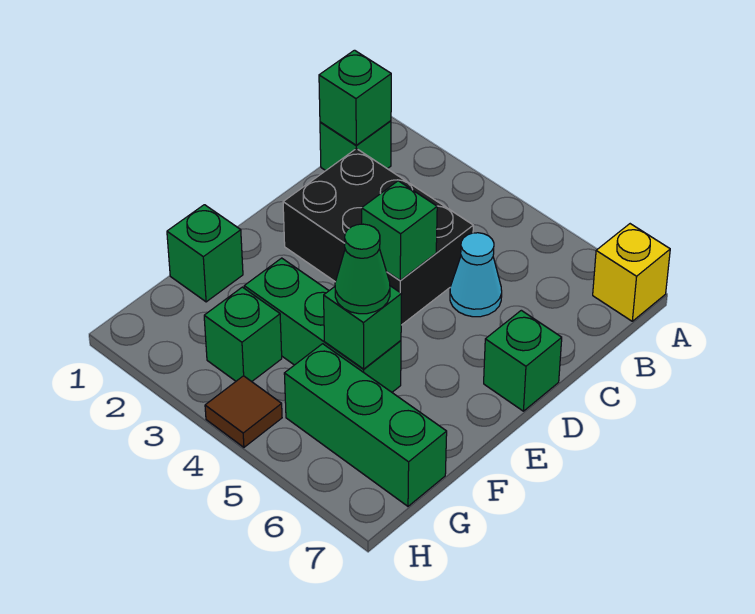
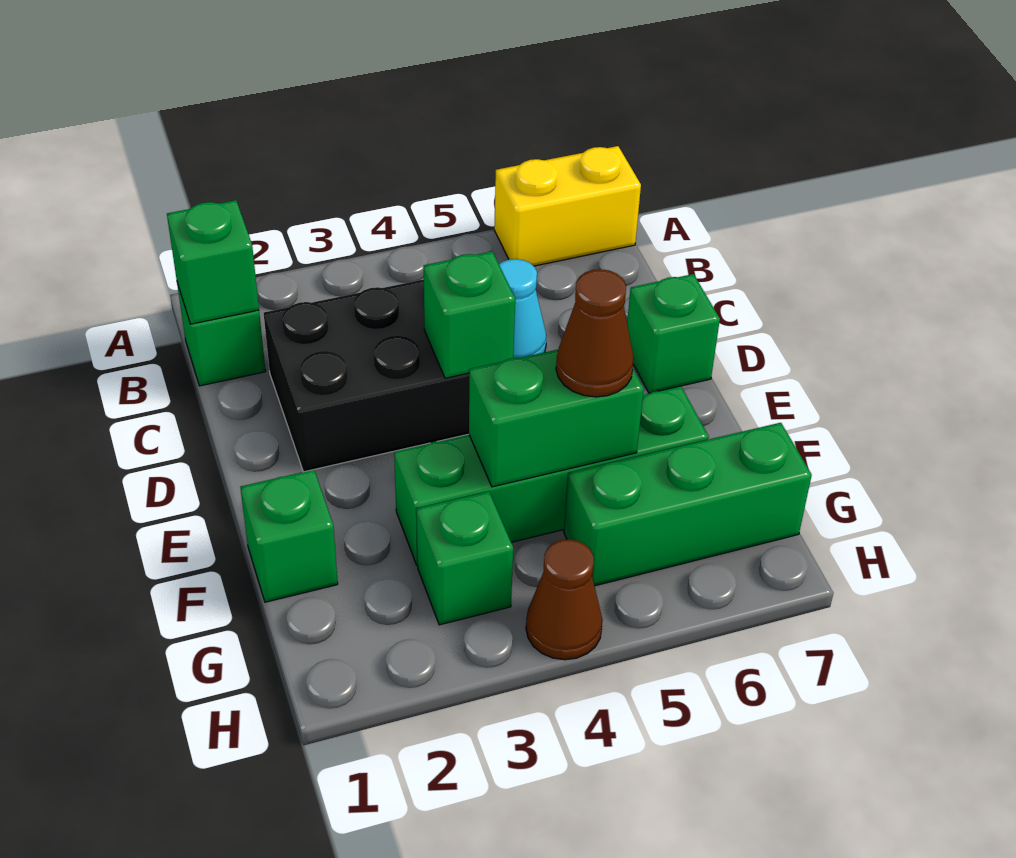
yellow brick A7 level 1 -> yellow brick A6:A7 level 1
green brick F3:F5 level 1 -> green brick F3:F6 level 1
green brick F5 level 2 -> green brick F4:F5 level 2
green cone F5 level 3 -> brown cone F5 level 3
brown tile H4 level 1 -> brown cone H4 level 1

